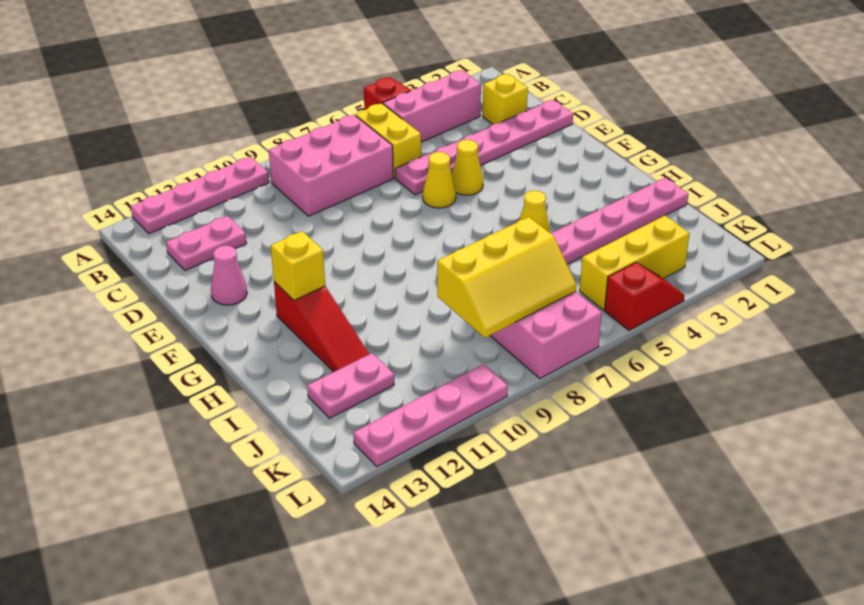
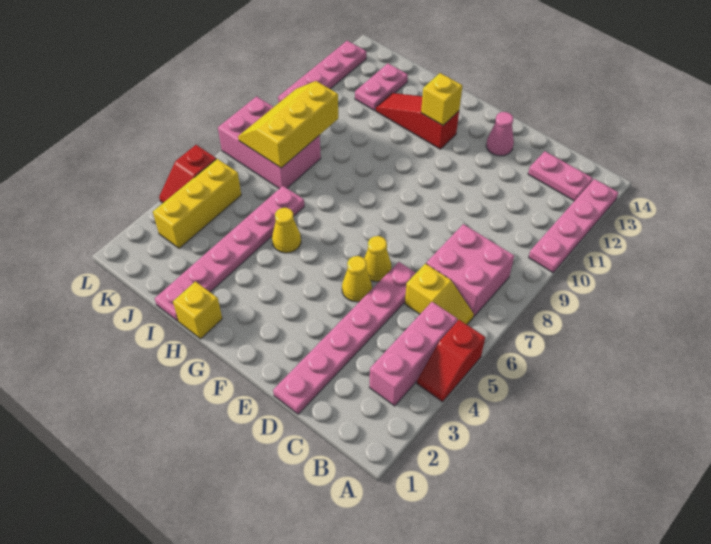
yellow brick B6:C6 level 1 -> yellow slope B6:C6 level 1 top C
pink brick B7:C9 level 1 -> pink brick B7:C8 level 1
yellow brick C2 level 1 -> yellow brick H1 level 1
pink plate C12:C13 level 1 -> pink plate B13:C13 level 1

